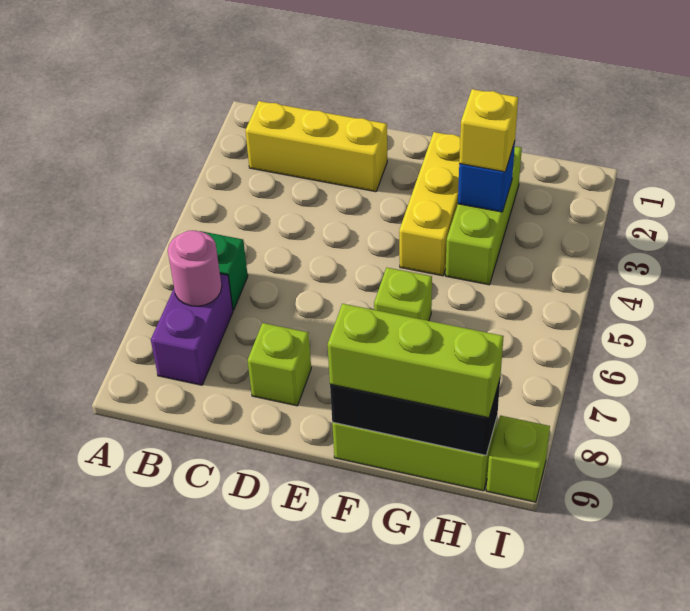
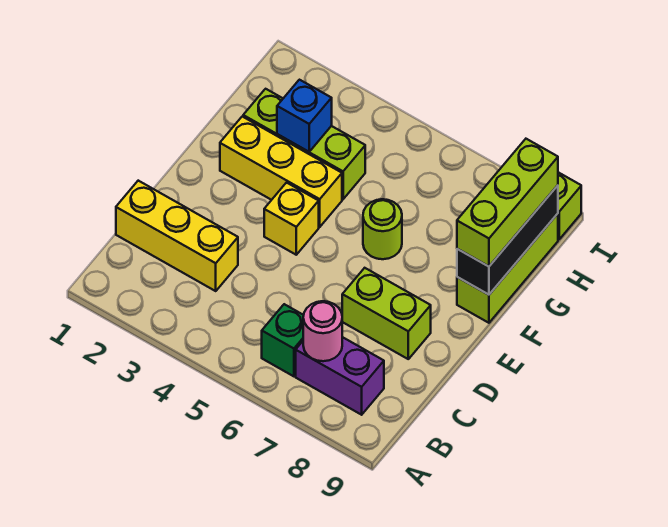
yellow brick B2:D2 level 1 -> yellow brick C1:C3 level 1
lime brick D8 level 1 -> lime brick D7:D8 level 1
lime brick F6 level 1 -> lime round brick F6 level 1
yellow brick G3 level 3 -> yellow brick E4 level 1

